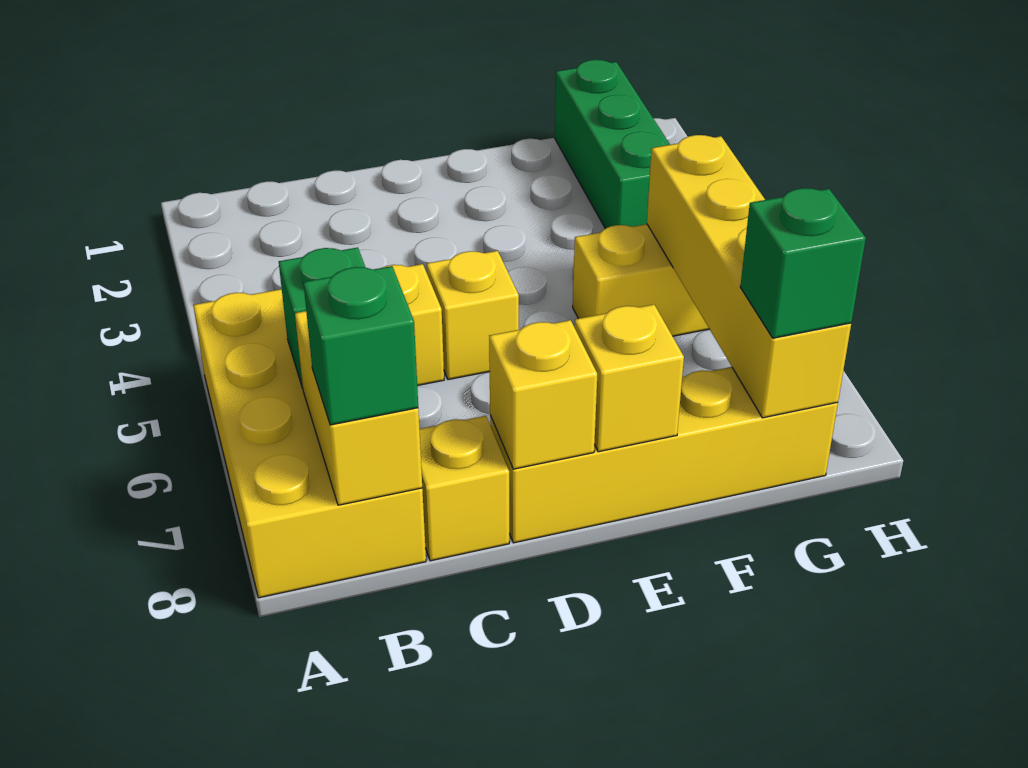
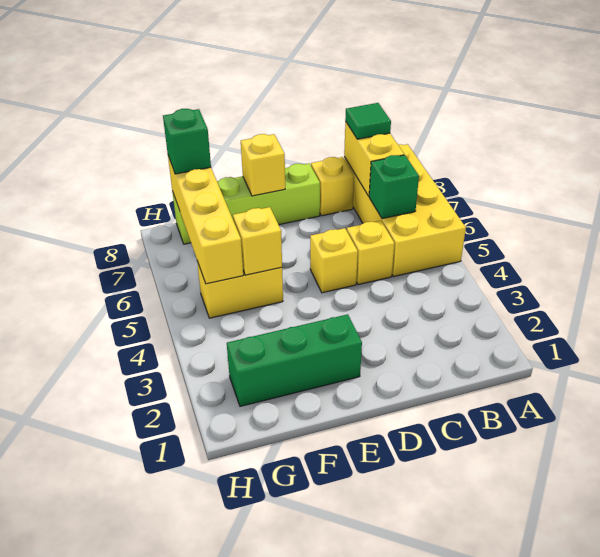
green brick B8 level 3 -> green tile B8 level 3
yellow brick D8:G8 level 1 -> lime brick D8:G8 level 1
yellow brick D8 level 2 -> yellow brick F5 level 2
green brick G1:G3 level 1 -> green brick E2:G2 level 1

